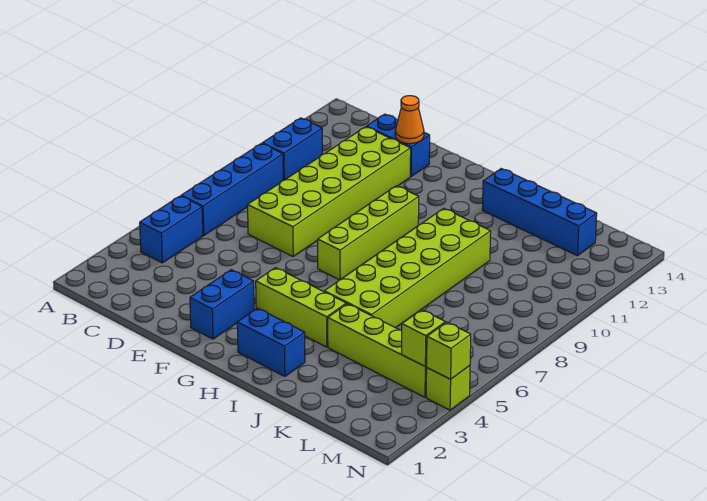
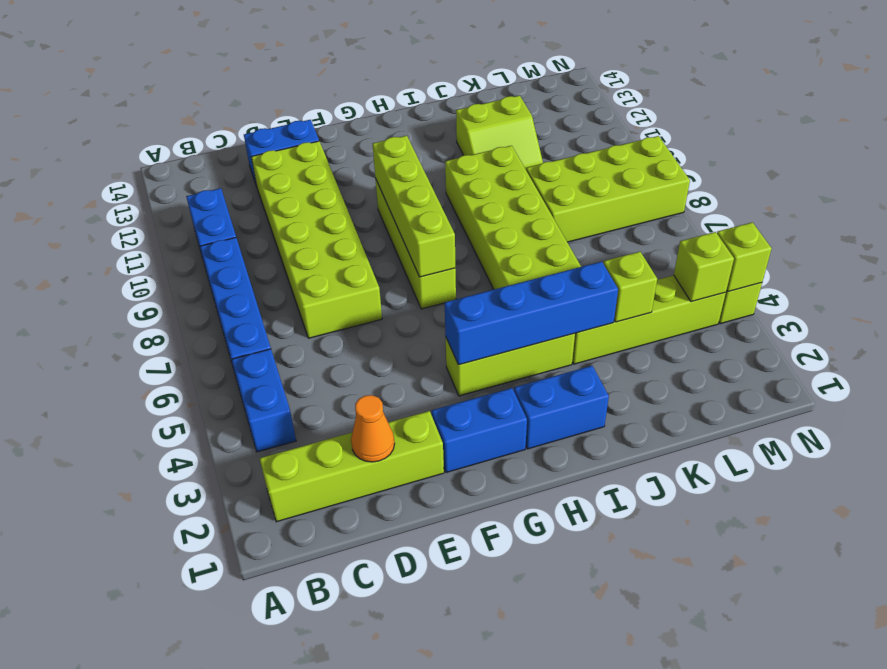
none -> lime brick B2:E2 level 1
orange cone E13 level 2 -> orange cone D2 level 2
blue brick F2:F3 level 1 -> blue brick F2:G2 level 1
none -> lime brick G7:G10 level 2
blue brick I13:L13 level 1 -> blue brick G4:J4 level 2
none -> lime slope J11:K12 level 1 top 12
none -> lime brick K4 level 2
none -> lime brick K8:N9 level 1

